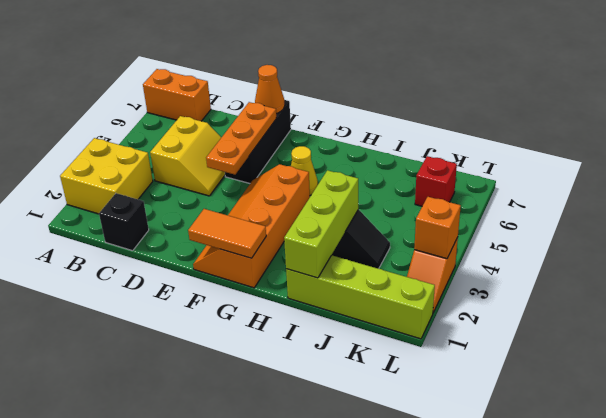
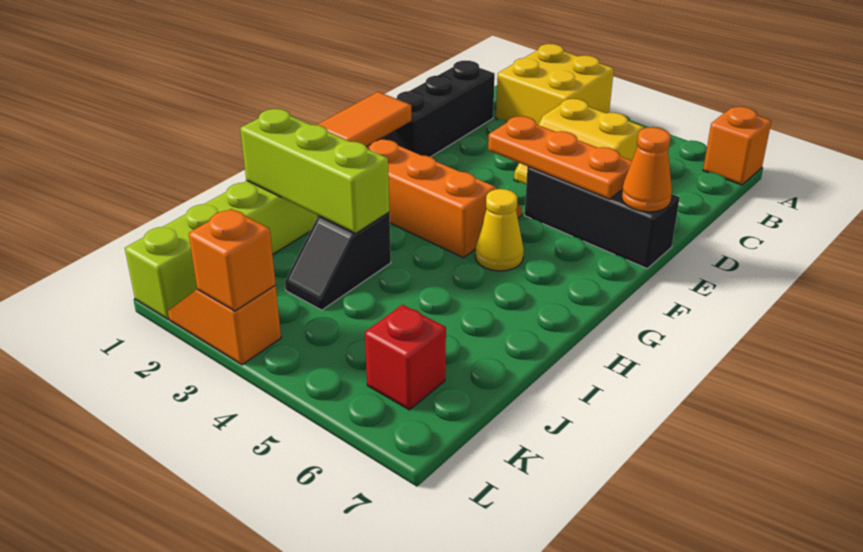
orange brick A7:B7 level 1 -> orange brick A7 level 1
black brick C1 level 1 -> black brick C1:E1 level 1

